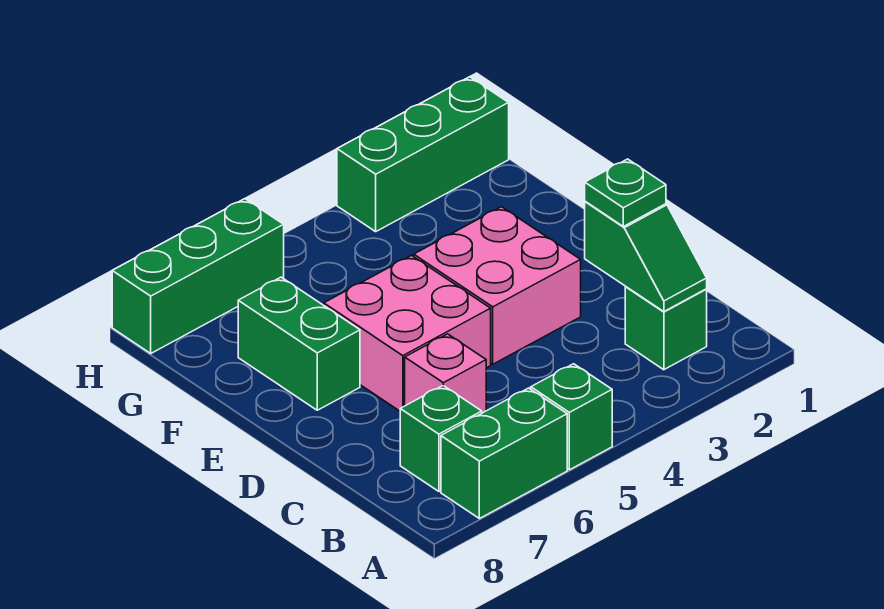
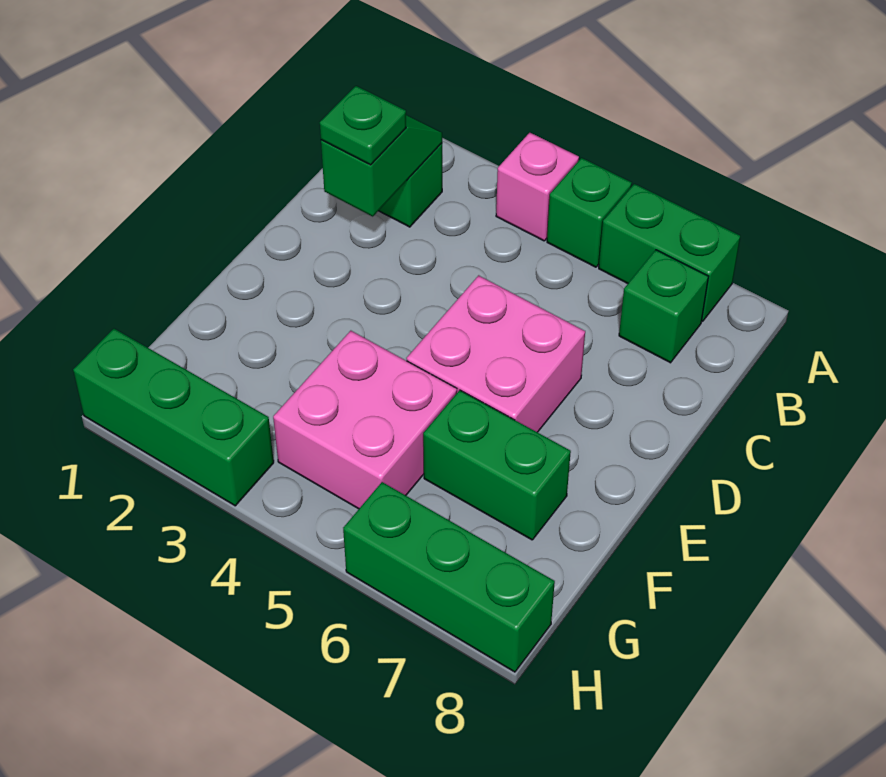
pink brick C6 level 1 -> pink brick A4 level 1
pink brick D3:E4 level 1 -> pink brick F4:G5 level 1
green brick E7:F7 level 1 -> green brick F6:F7 level 1

